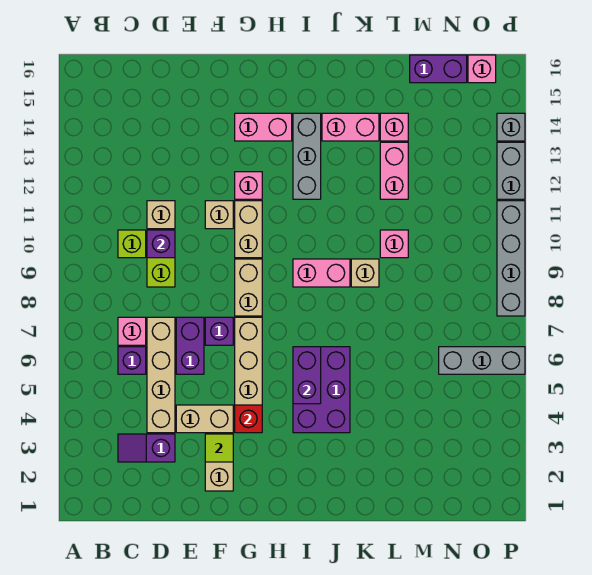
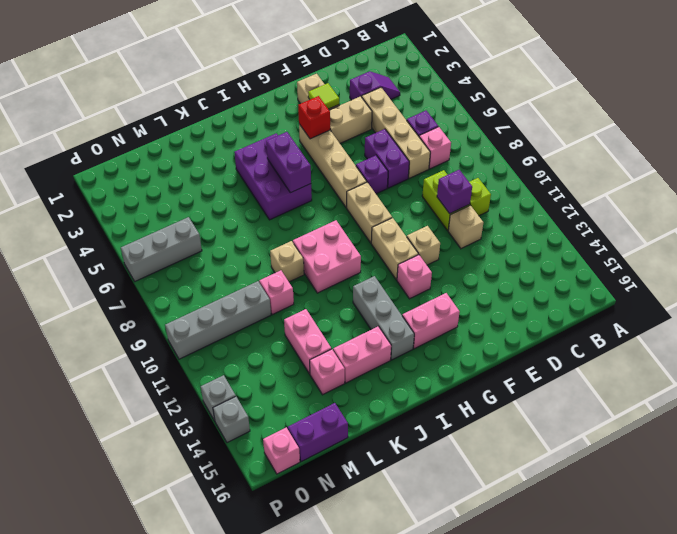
pink brick I9:J9 level 1 -> pink brick I9:J10 level 1
grey brick P8:P11 level 1 -> grey brick M10:P10 level 1
grey brick P12:P13 level 1 -> grey brick P13 level 1

